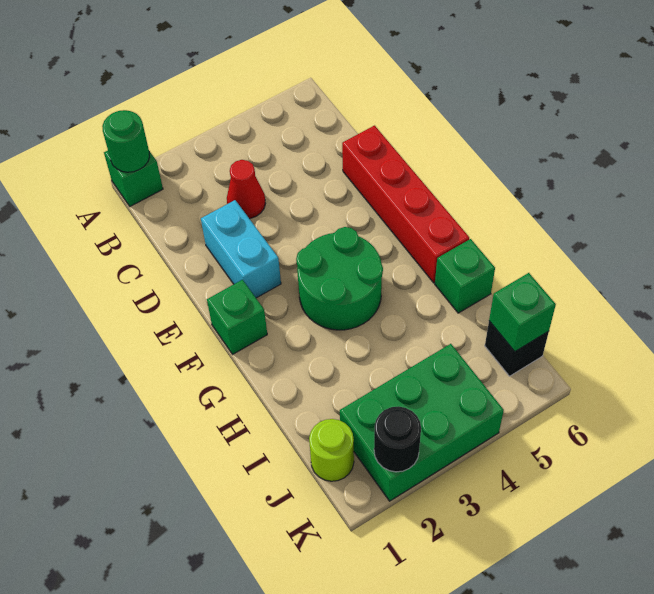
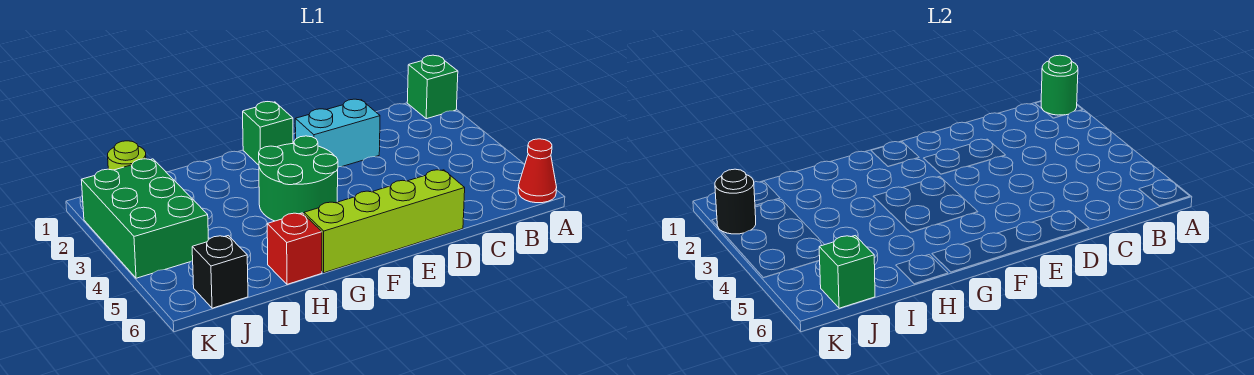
red cone C3 level 1 -> red cone A6 level 1
red brick D6:G6 level 1 -> lime brick D6:G6 level 1
green brick H6 level 1 -> red brick H6 level 1

